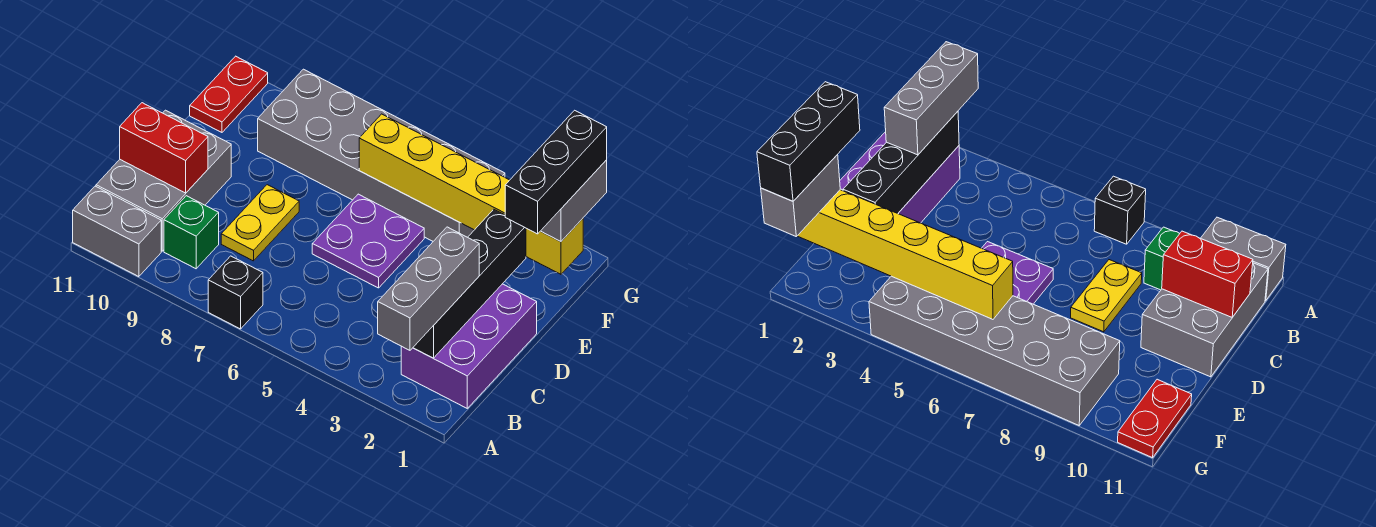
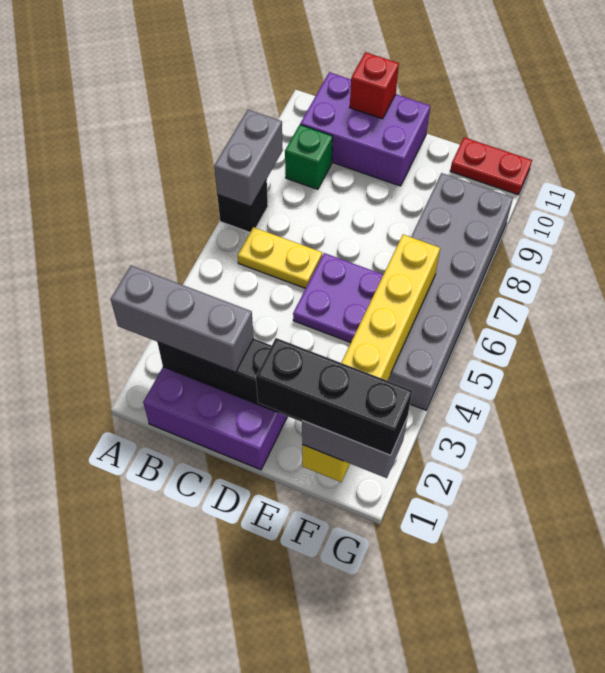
grey brick A10:A11 level 1 -> grey brick A7:A8 level 2
grey brick B10:D11 level 1 -> purple brick B10:D11 level 1
yellow plate C8:D8 level 1 -> yellow plate B6:C6 level 1
red brick C10:C11 level 2 -> red brick C11 level 2

